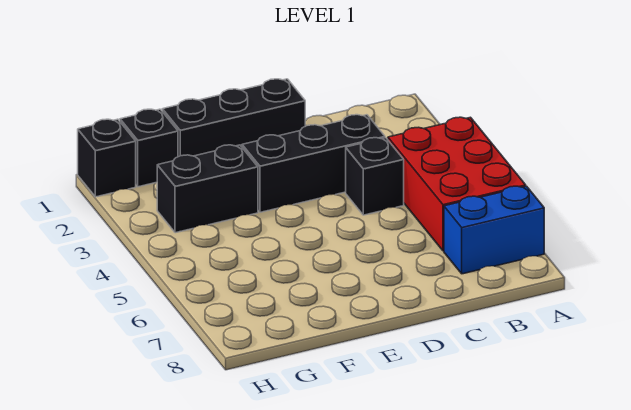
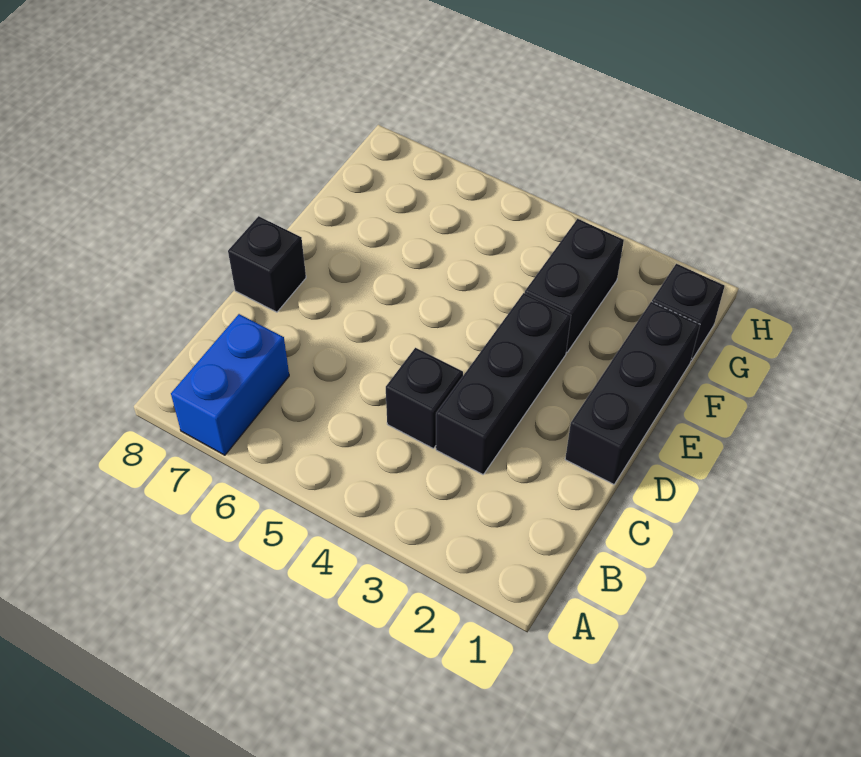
red brick A4:B6 level 1 -> none
black brick H1 level 1 -> black brick D8 level 1

